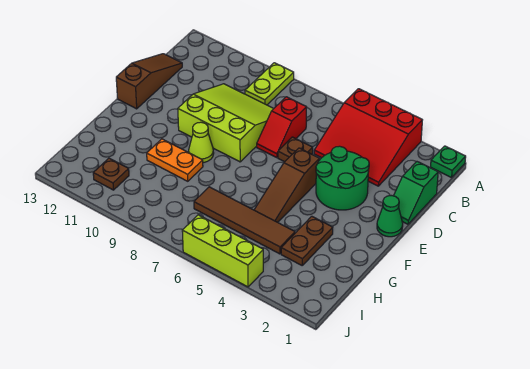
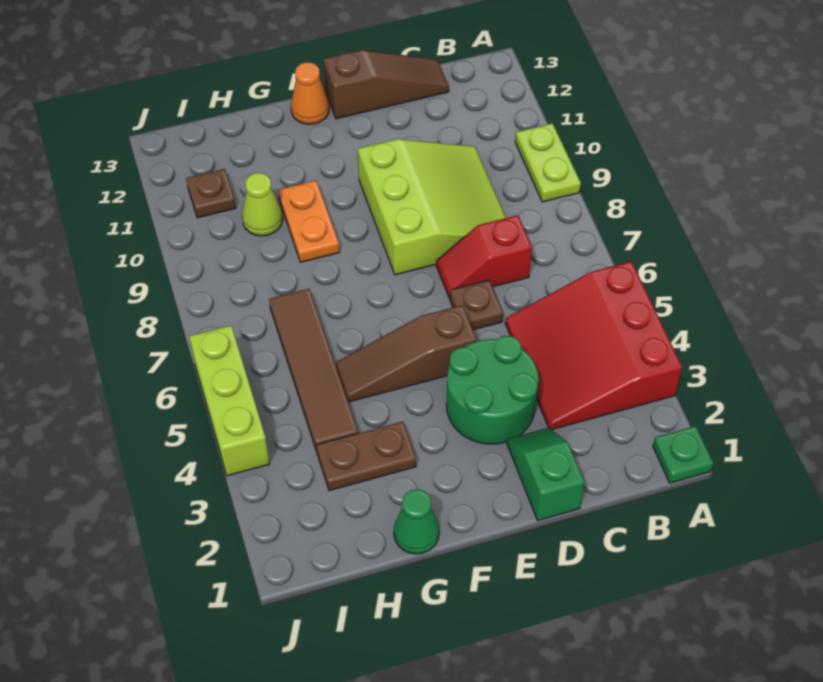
lime plate A9:B9 level 1 -> lime plate A9:A10 level 1
green slope C1:D1 level 1 top C -> green slope D1:D2 level 1 top 1
green cone E1 level 1 -> green cone G1 level 1
lime cone F9 level 1 -> lime cone H10 level 1
none -> orange cone F13 level 1

